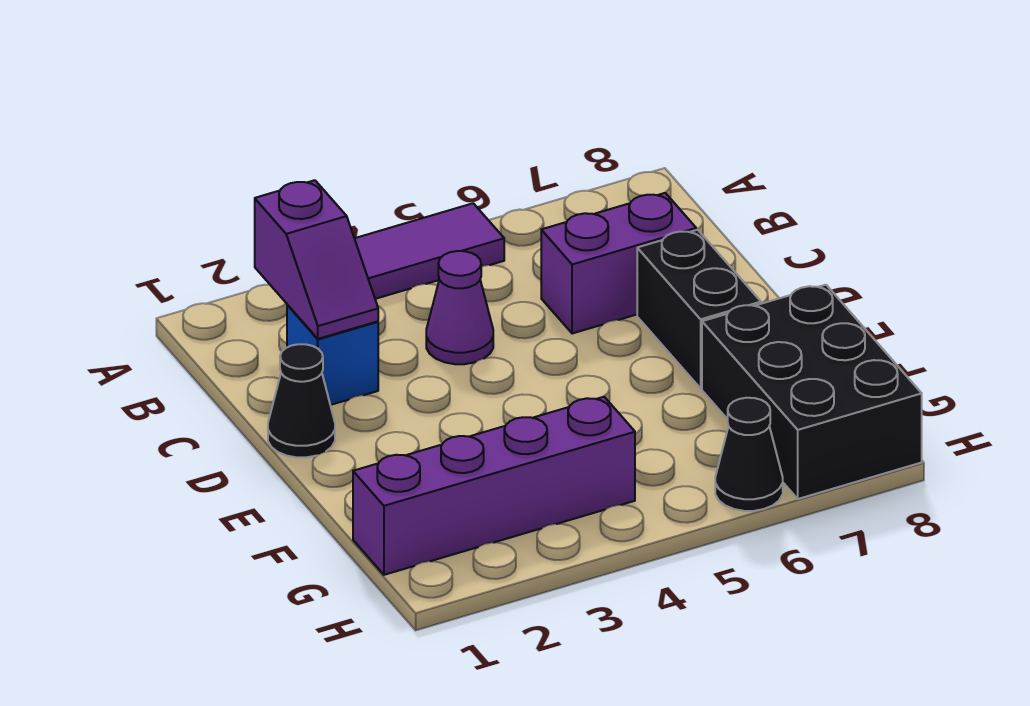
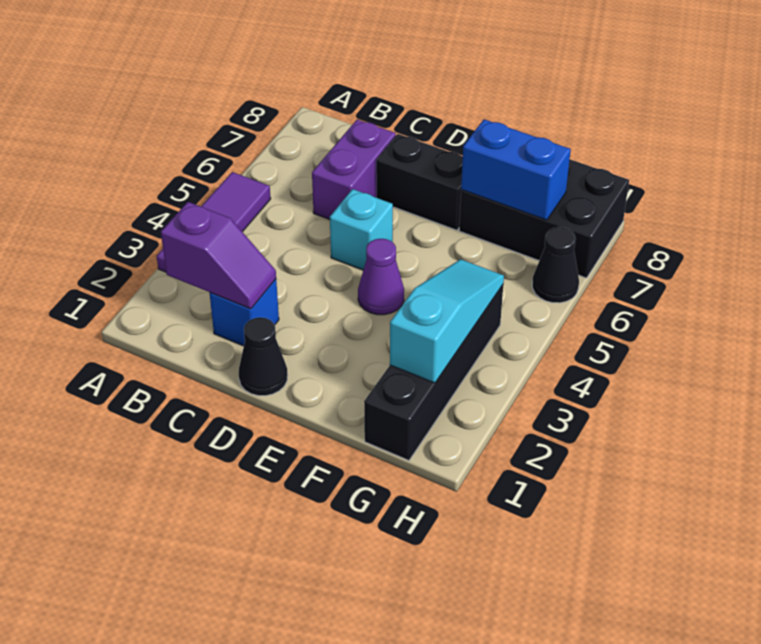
purple cone C4 level 1 -> purple cone E4 level 1
none -> cyan brick D5 level 1
none -> blue brick F7:G7 level 2
purple brick G1:G4 level 1 -> black brick G1:G4 level 1
none -> cyan slope G2:G4 level 2 top 2

